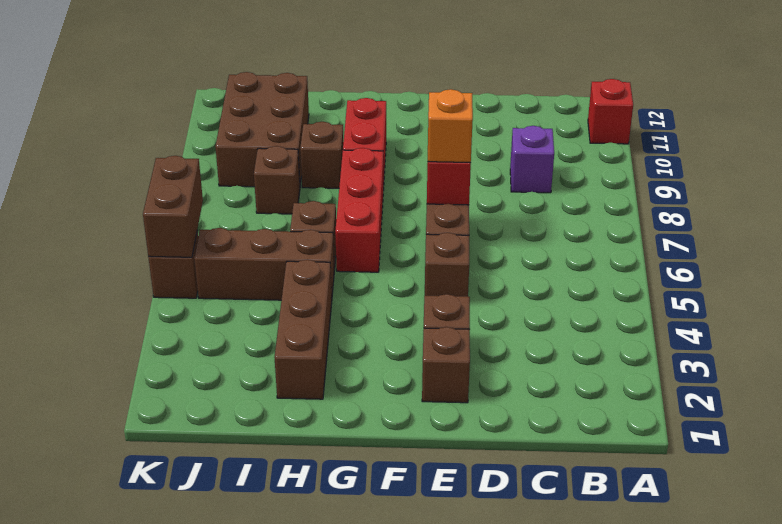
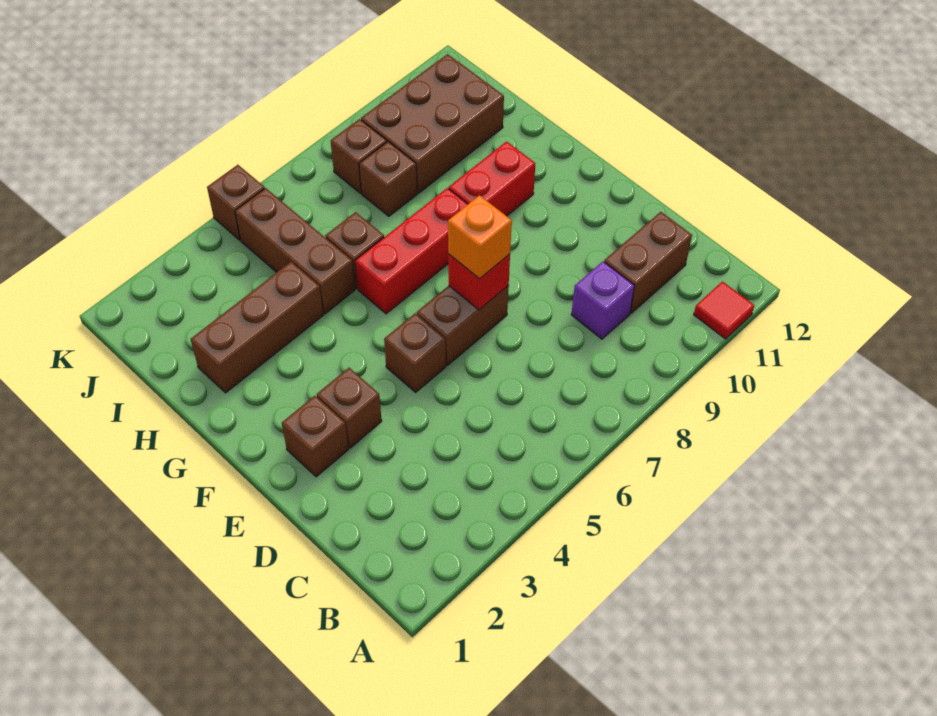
red brick A11 level 1 -> red tile A11 level 1
brown brick H9 level 1 -> brown brick J8 level 1
brown brick K5:K6 level 2 -> brown brick C10:C11 level 1

